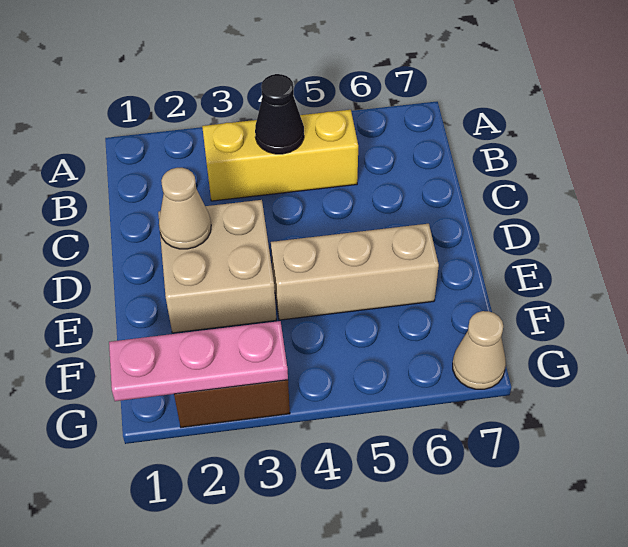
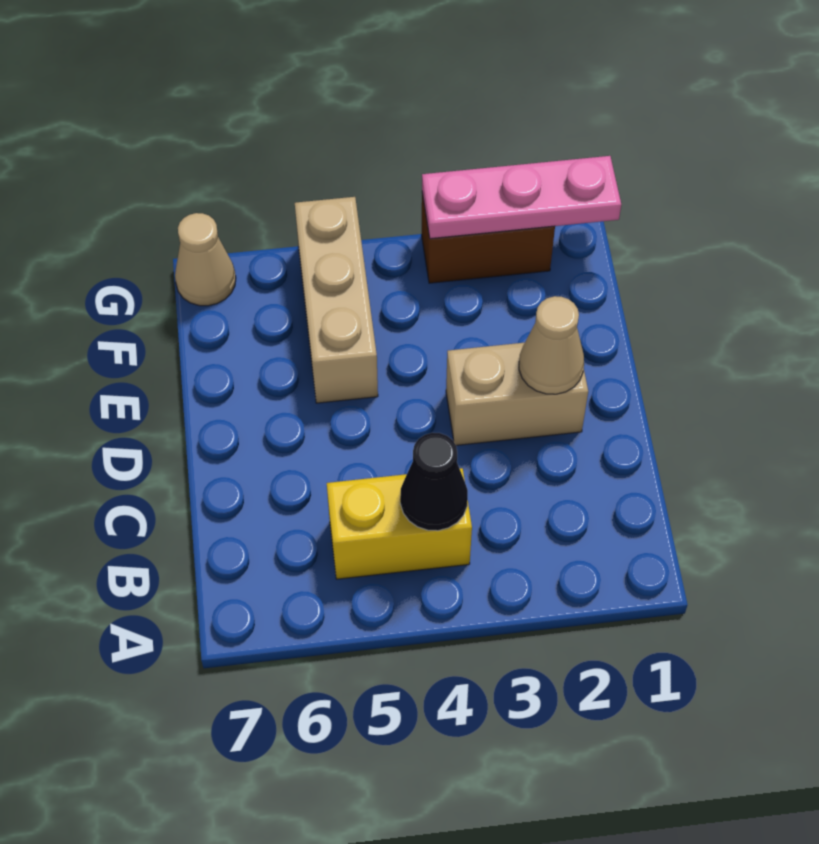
yellow brick B3:B5 level 1 -> yellow brick B4:B5 level 1
tan brick D2:E3 level 1 -> tan brick D2:D3 level 1
tan brick E4:E6 level 1 -> tan brick E5:G5 level 1

